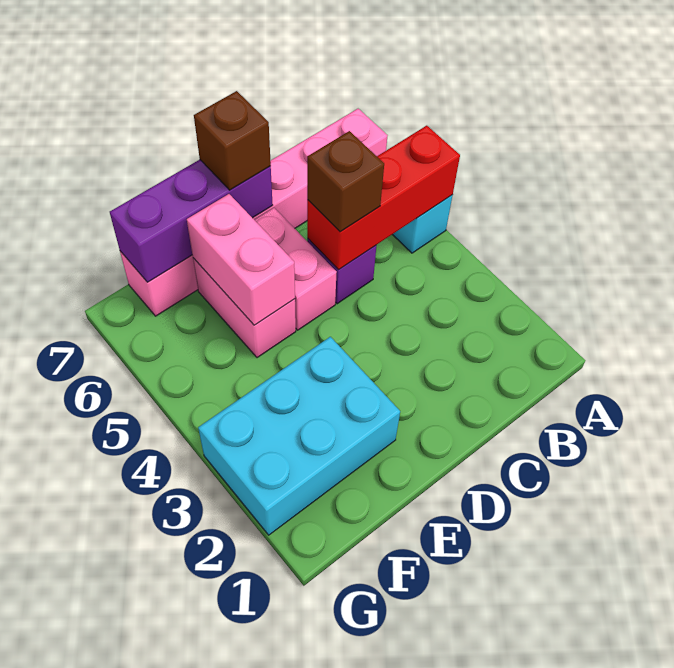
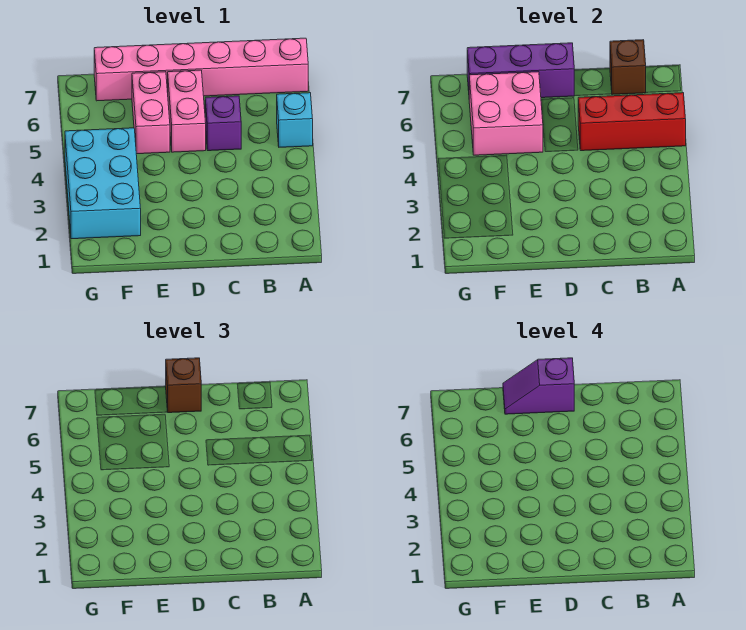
brown brick C5 level 3 -> brown brick B7 level 2
none -> purple slope D7:E7 level 4 top D
cyan brick E2:G3 level 1 -> cyan brick F2:G4 level 1
pink brick E5:E6 level 2 -> pink brick E5:F6 level 2

